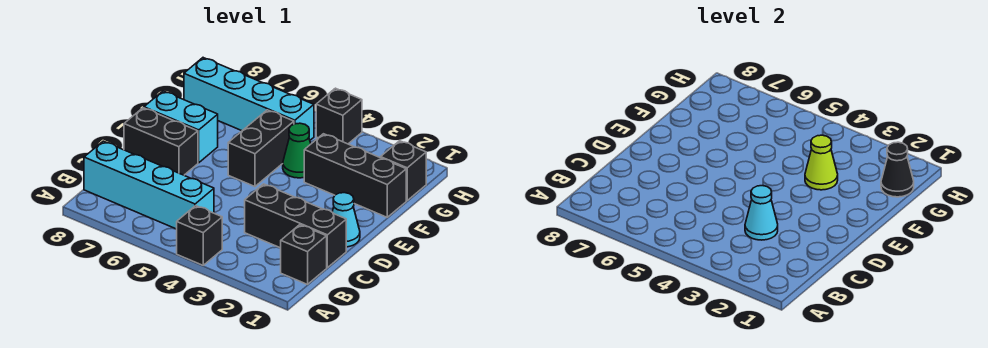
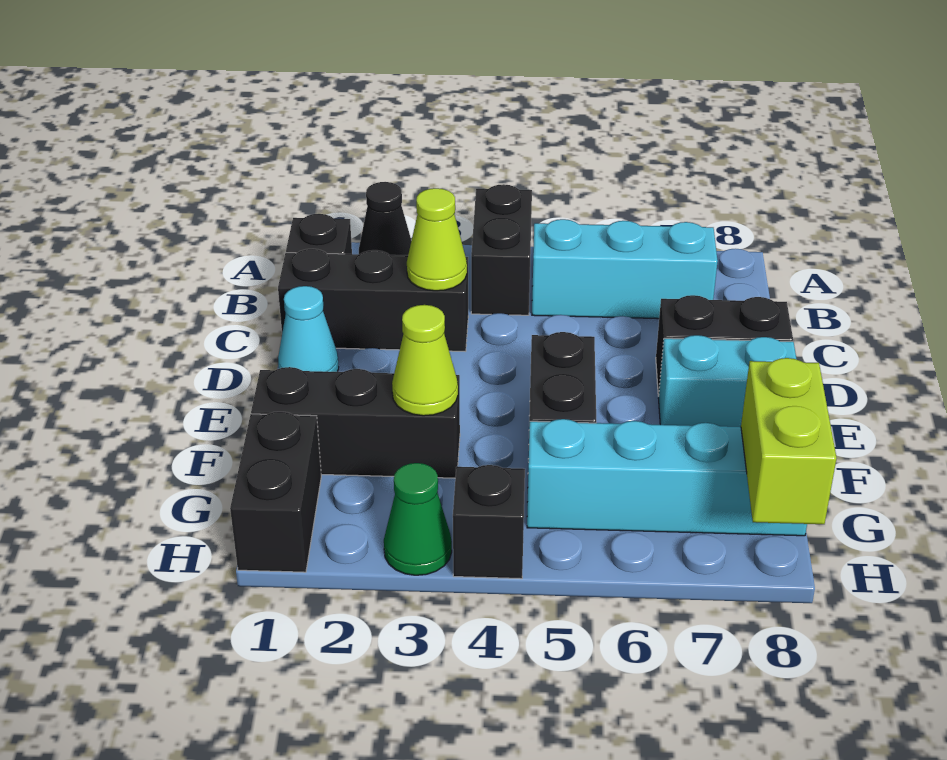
black brick A4 level 1 -> black brick A4:B4 level 1
cyan brick B5:B8 level 1 -> cyan brick B5:B7 level 1
cyan cone C3 level 2 -> lime cone C3 level 2
green cone F4 level 1 -> green cone H3 level 1
black brick G1 level 1 -> black brick G1:H1 level 1
black cone G1 level 2 -> black cone A2 level 1
none -> lime brick G8:H8 level 2

